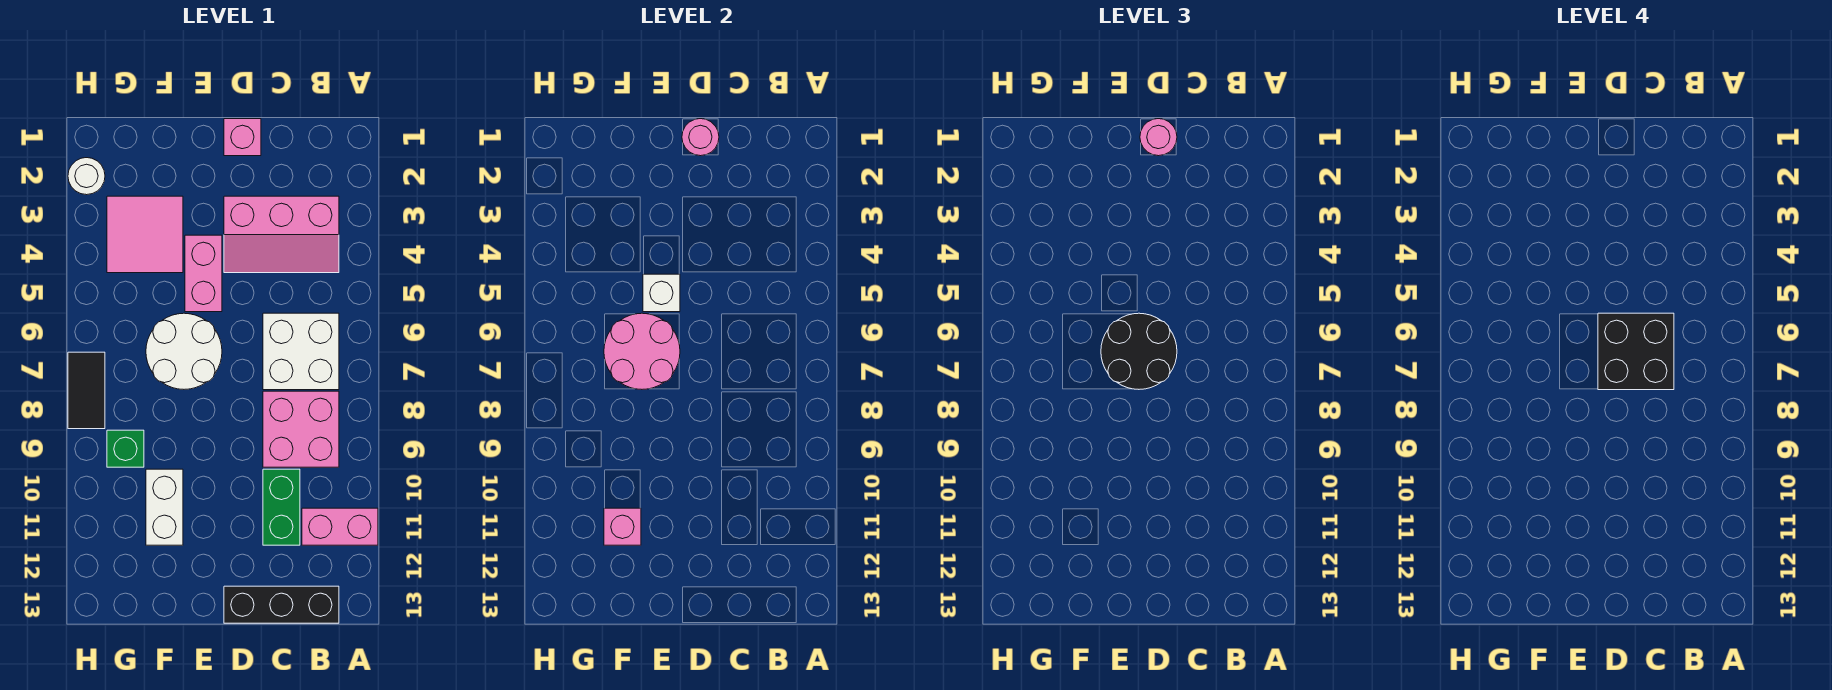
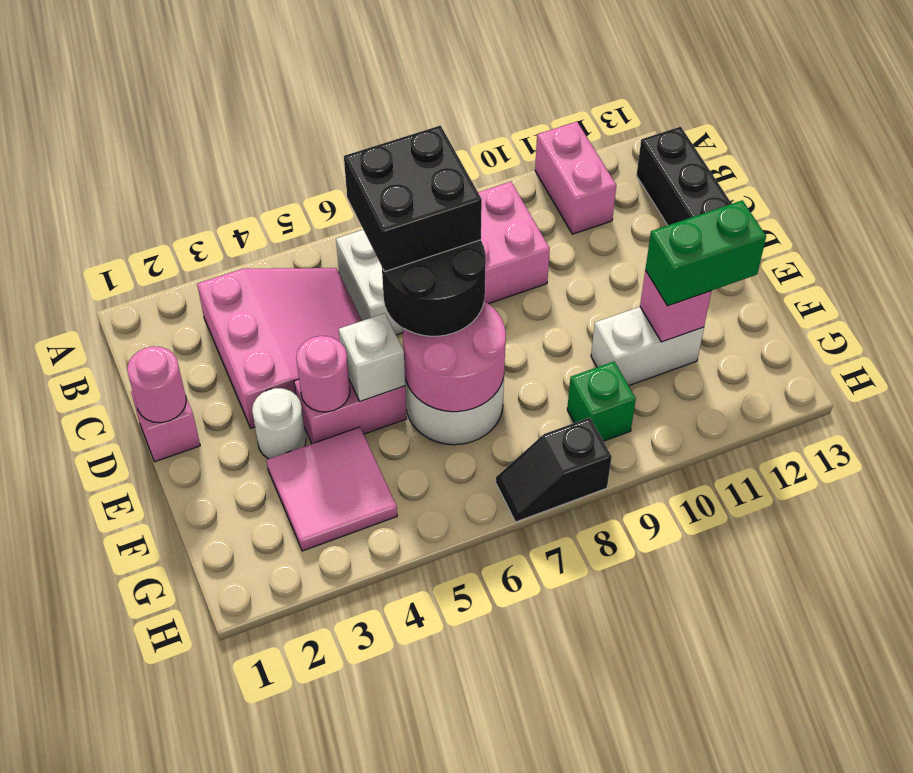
pink slope B3:D4 level 1 top 3 -> pink slope B3:D5 level 1 top 3
green brick C10:C11 level 1 -> green brick F11:F12 level 3
pink round brick D1 level 3 -> pink round brick E4 level 2
white round brick H2 level 1 -> white round brick E3 level 1
black tile H7:H8 level 1 -> black slope H7:H8 level 1 top 8

